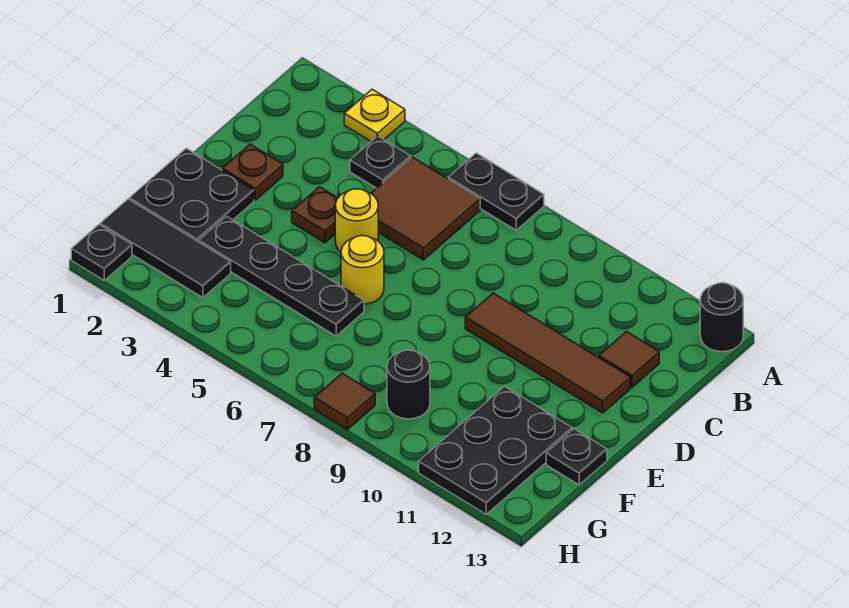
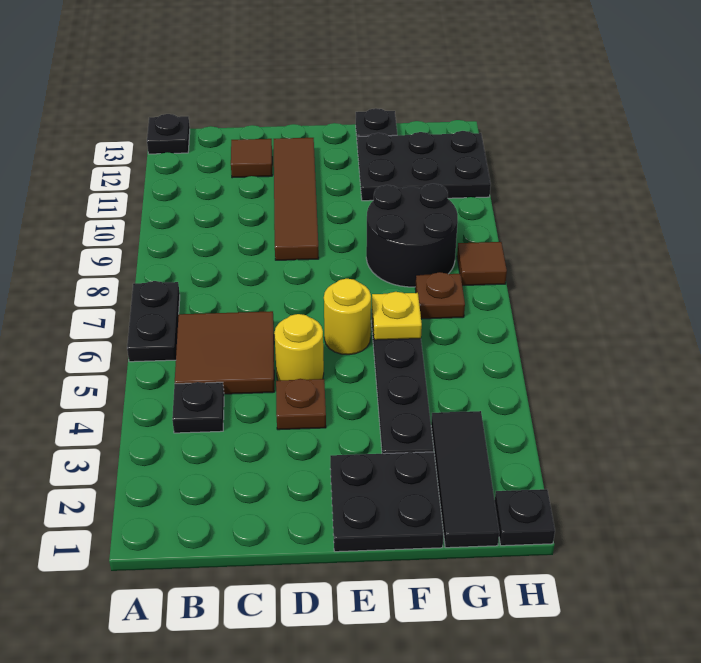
yellow plate A3 level 1 -> yellow plate F6 level 2
black round brick A13 level 1 -> black plate A13 level 1
brown plate D2 level 1 -> brown plate G7 level 1
black round brick G9 level 1 -> black round brick F8:G9 level 1

